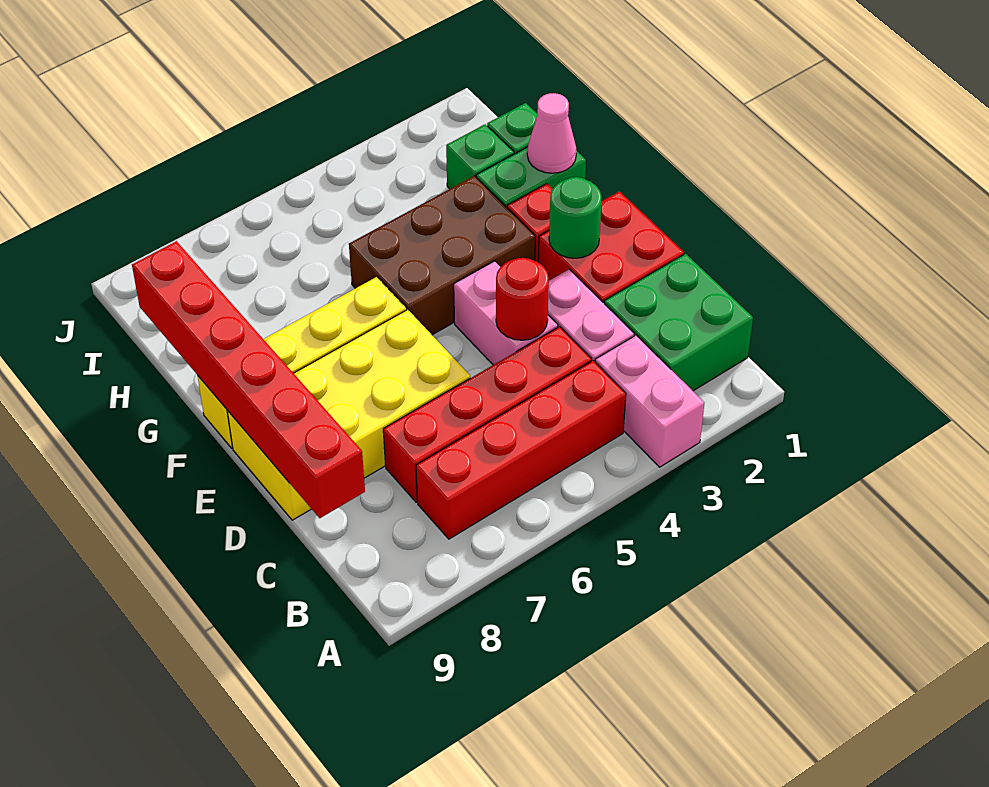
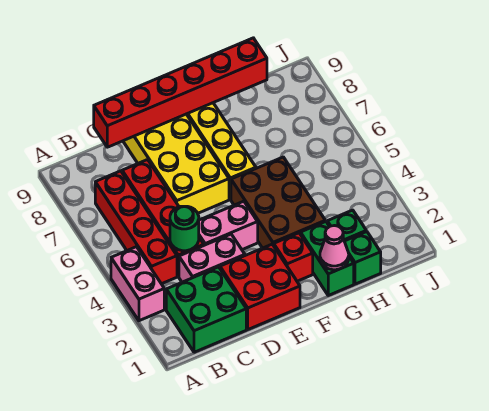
pink brick A3:B3 level 1 -> pink brick A3:A4 level 1
red round brick D4 level 2 -> none
green round brick E2 level 2 -> green round brick C4 level 2

